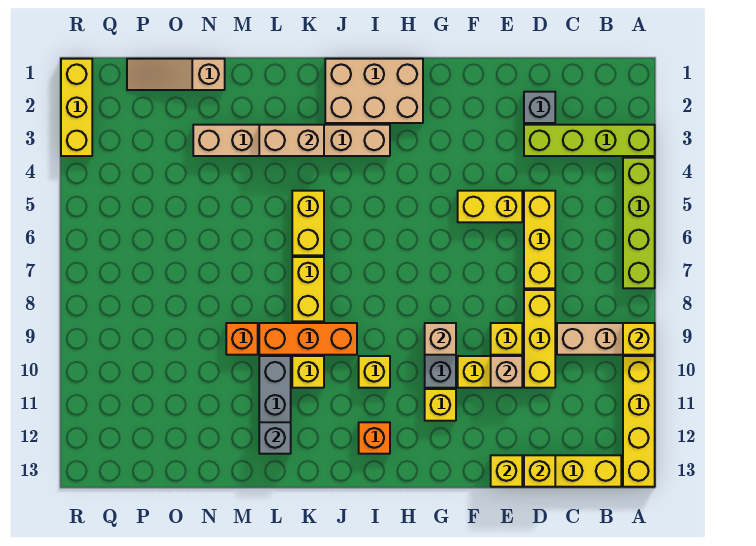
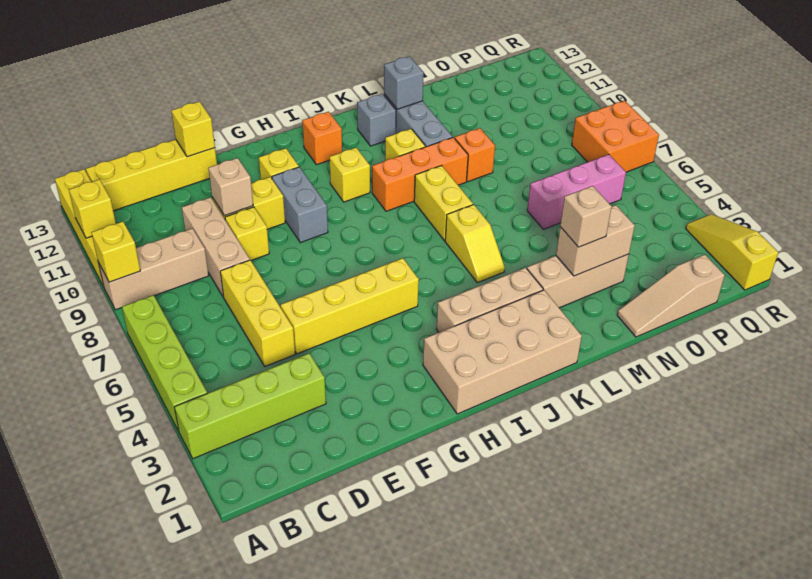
grey brick D2 level 1 -> grey brick K12 level 1
yellow brick D8:D10 level 1 -> tan brick D8:D10 level 1
yellow brick D13 level 2 -> yellow brick A11 level 2
yellow brick E5:F5 level 1 -> yellow brick E5:H5 level 1
tan brick G9 level 2 -> tan brick M3 level 3
tan brick H1:J2 level 1 -> tan brick H1:K2 level 1
tan brick K3:L3 level 2 -> tan brick M3:N3 level 2
yellow brick K5:K6 level 1 -> yellow slope K5:K6 level 1 top 6
tan slope N1:P1 level 1 top N -> tan slope N1:P1 level 1 top P
none -> pink brick N6:P6 level 1
none -> orange brick Q7:R8 level 1
yellow brick R1:R3 level 1 -> yellow slope R1:R3 level 1 top 1

